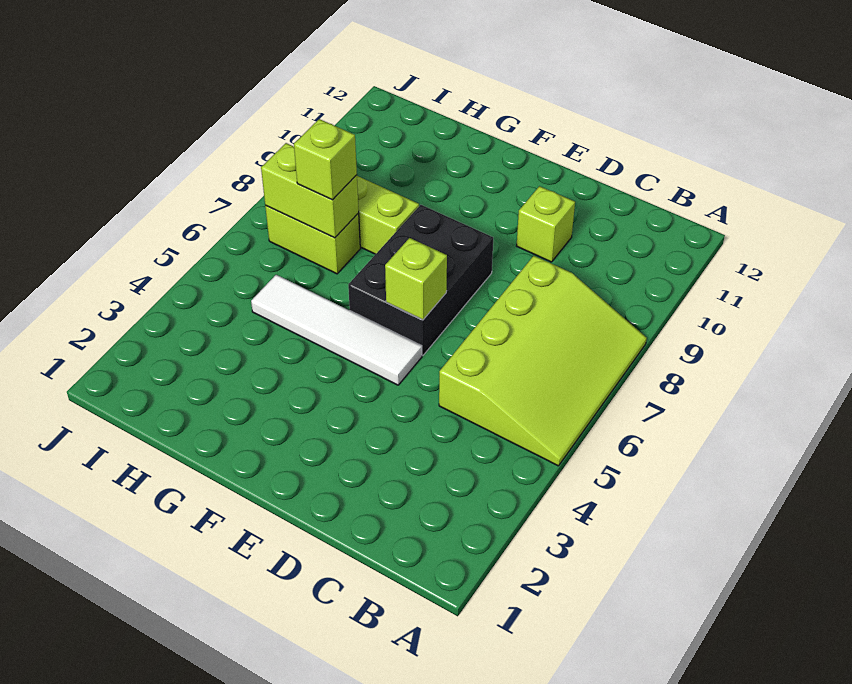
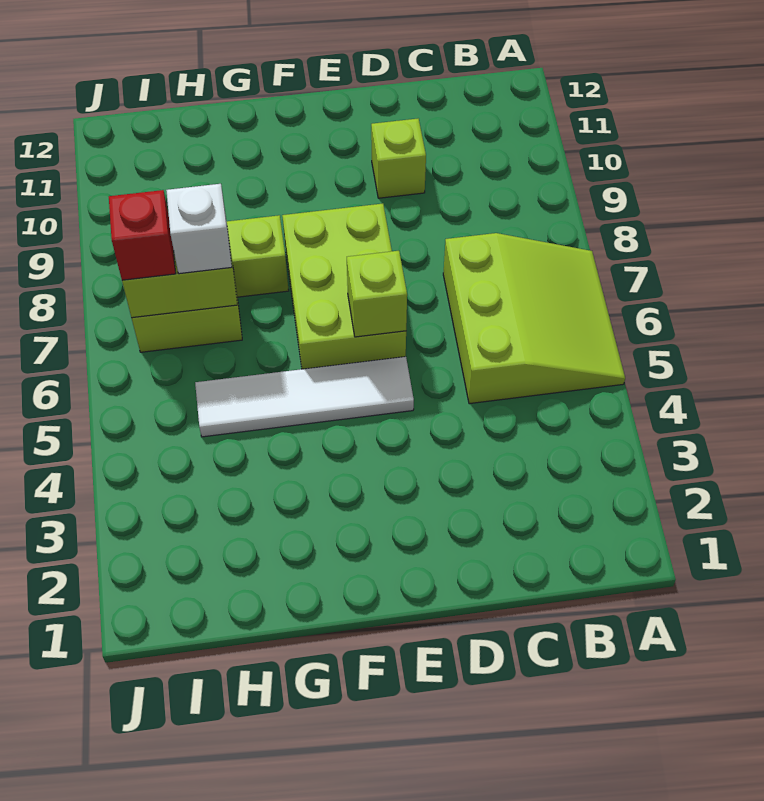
lime slope A5:C8 level 1 top C -> lime slope A5:C7 level 1 top C
black brick E6:F8 level 1 -> lime brick E6:F8 level 1
lime brick H7 level 3 -> white brick H7 level 3
none -> red brick I7 level 3

